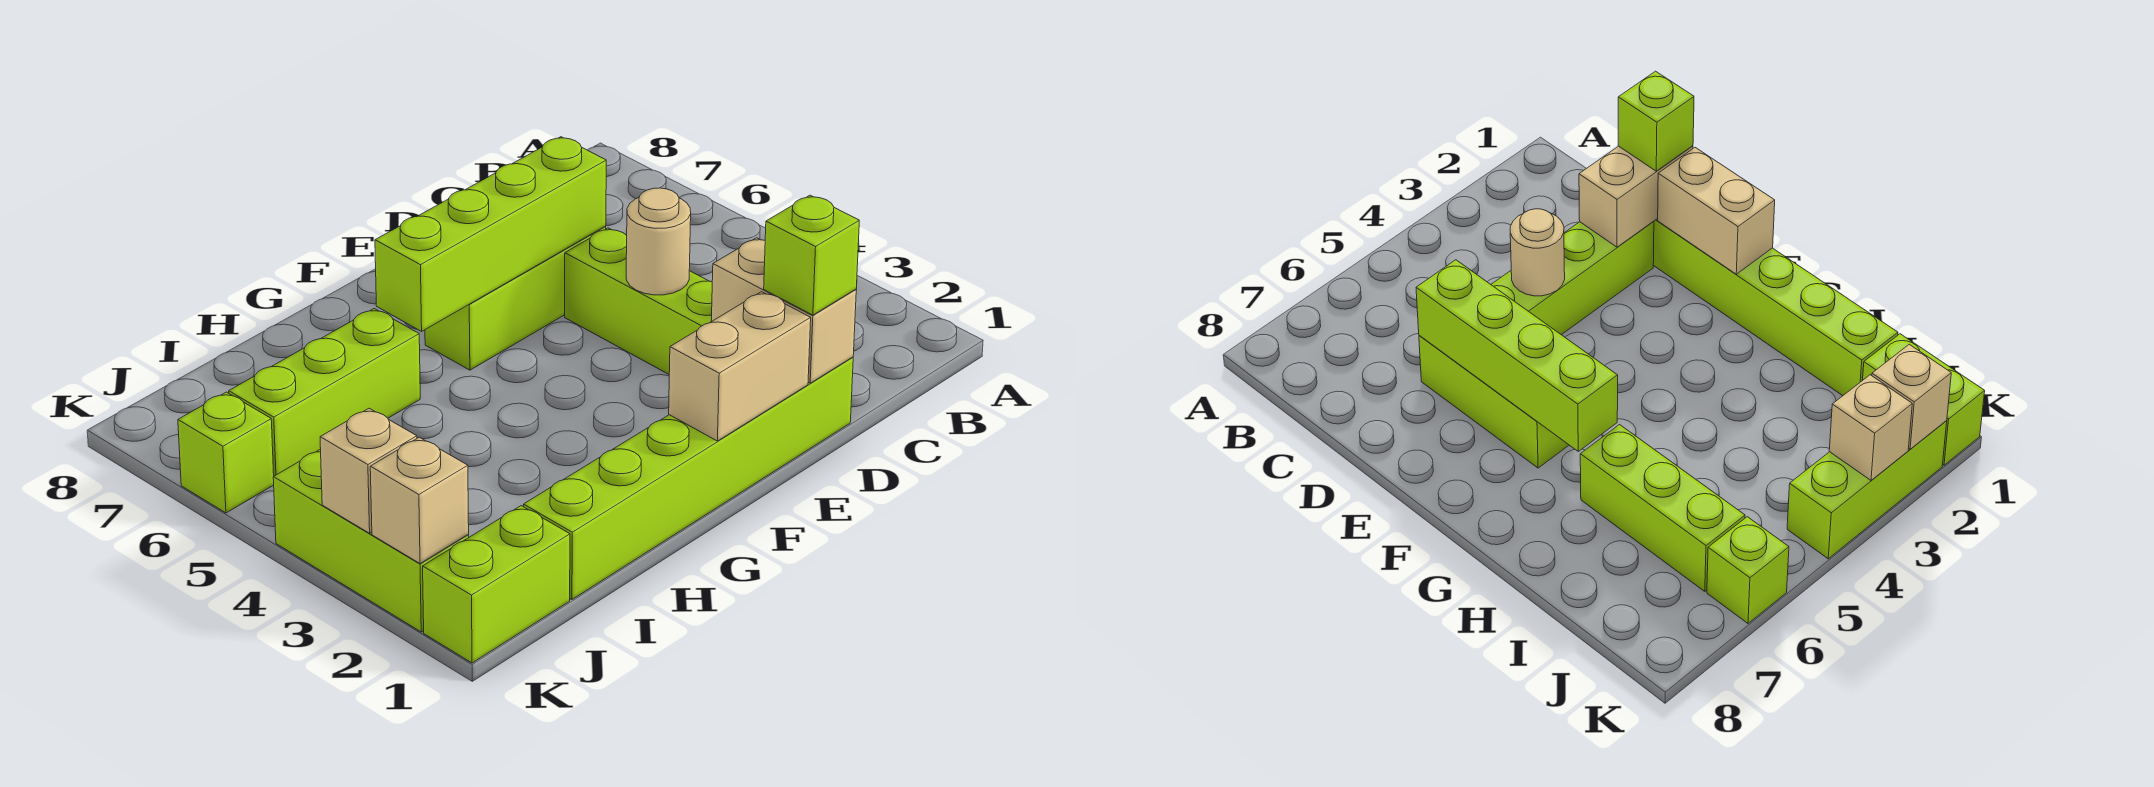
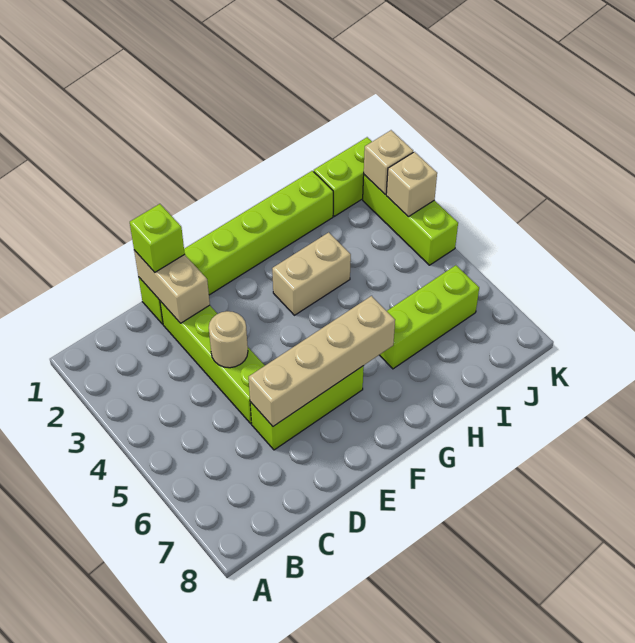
lime brick D6:G6 level 2 -> tan brick D6:G6 level 2
tan brick E1:F1 level 2 -> tan brick G3:H3 level 1
lime brick K6 level 1 -> none

